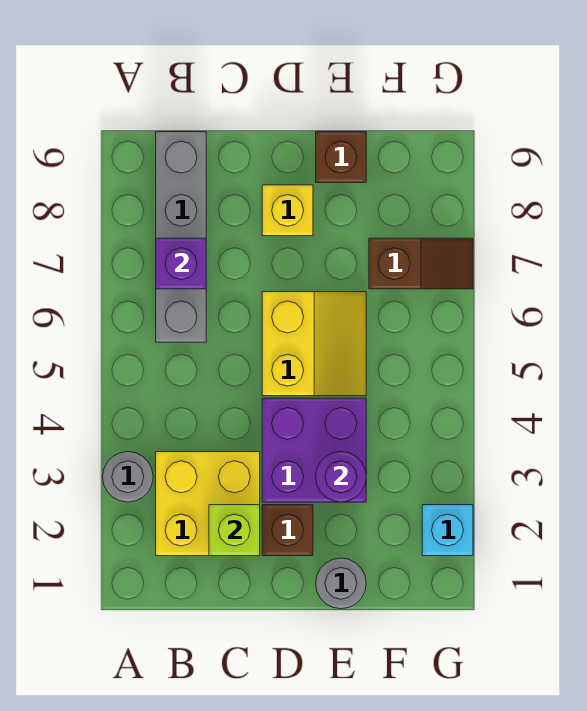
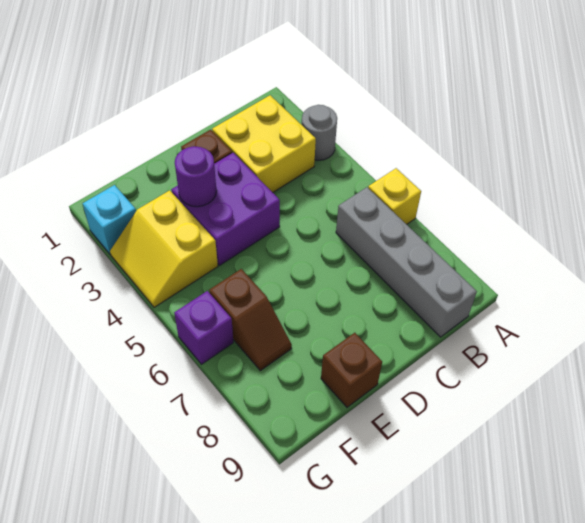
purple brick B7 level 2 -> purple brick G6 level 1
lime brick C2 level 2 -> none
yellow slope D5:E6 level 1 top D -> yellow slope F3:G4 level 1 top F
yellow brick D8 level 1 -> yellow brick A6 level 1
grey round brick E1 level 1 -> none
brown slope F7:G7 level 1 top F -> brown slope F6:F7 level 1 top 6

